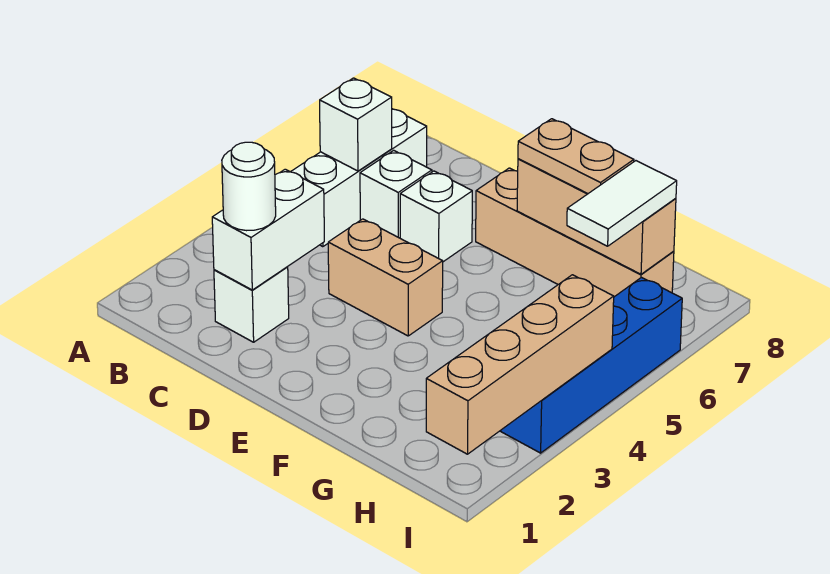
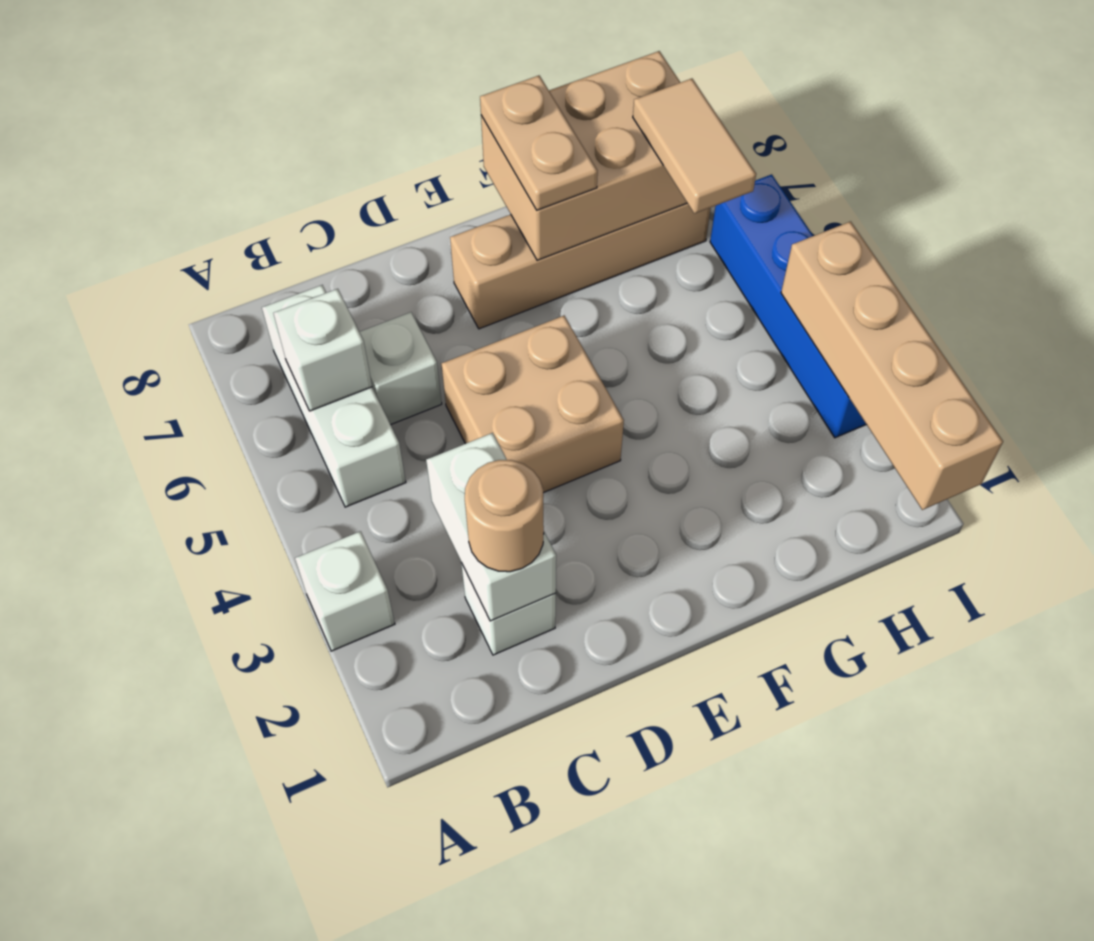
white round brick C2 level 3 -> tan round brick C2 level 3
tan brick D4:E4 level 1 -> tan brick D4:E5 level 1
white brick D6 level 1 -> white brick A3 level 1
tan brick F7:H7 level 2 -> tan brick F7:H8 level 2
tan plate F7:G7 level 3 -> tan plate F7:F8 level 3
white tile H6:H7 level 3 -> tan tile H6:H7 level 3

